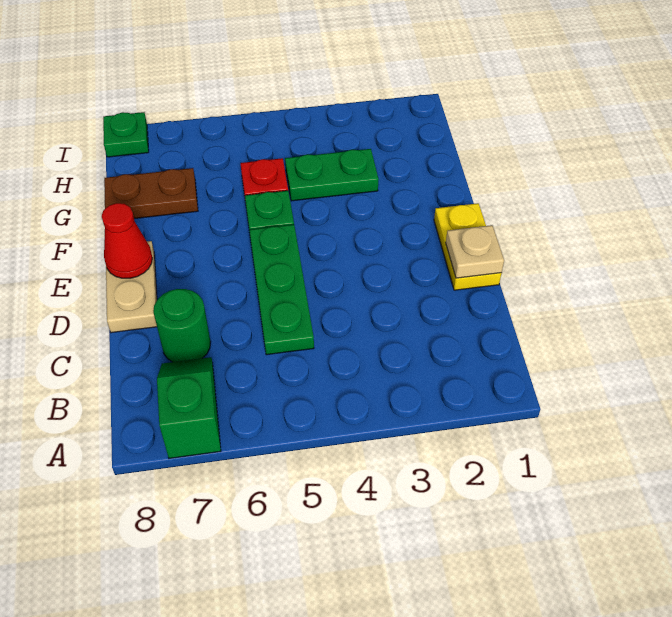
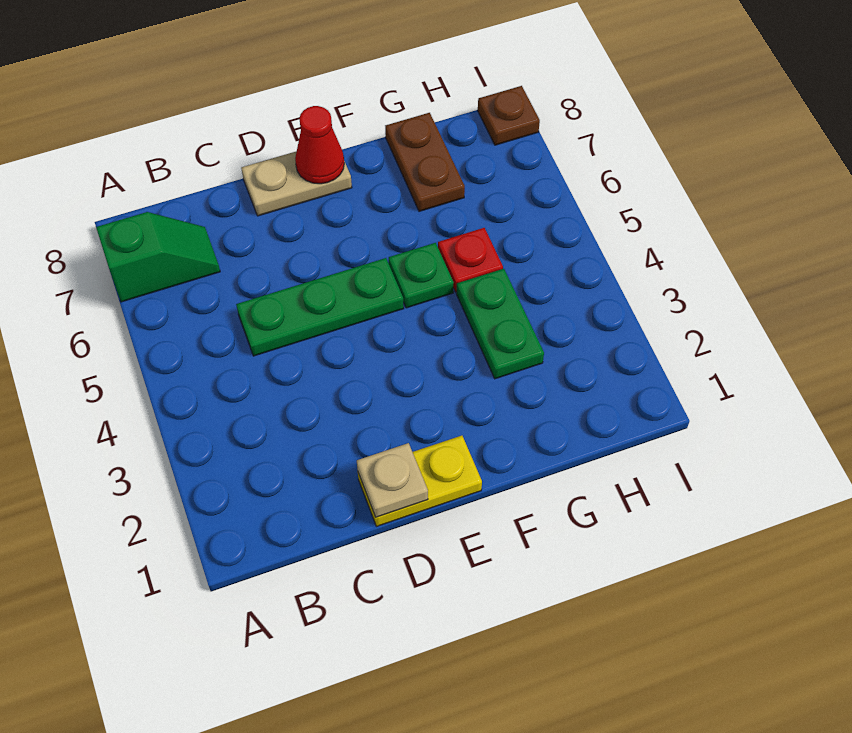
green round brick C7 level 1 -> none
green plate I8 level 1 -> brown plate I8 level 1

